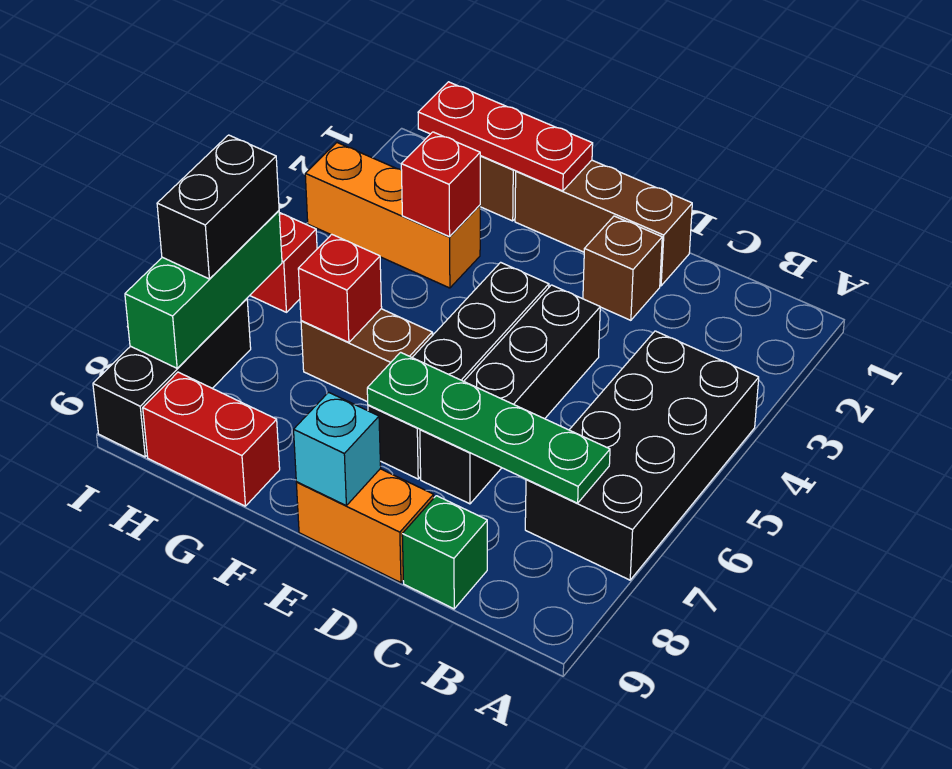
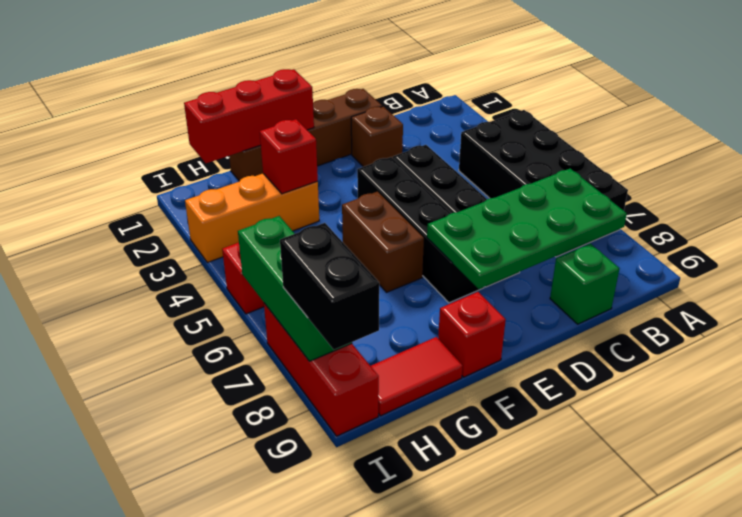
green plate B7:E7 level 2 -> green plate B7:E8 level 2
orange brick D9:E9 level 1 -> none
cyan brick E9 level 2 -> none
red plate F1:H1 level 2 -> red brick F1:H1 level 2
brown brick F6:G6 level 1 -> brown brick F5:F6 level 1
red brick G6 level 2 -> red brick F9 level 1
red brick G9:H9 level 1 -> red tile G9:H9 level 1
black brick I6:I7 level 3 -> black brick I8:I9 level 3
black brick I7:I9 level 1 -> red brick I7:I9 level 1

